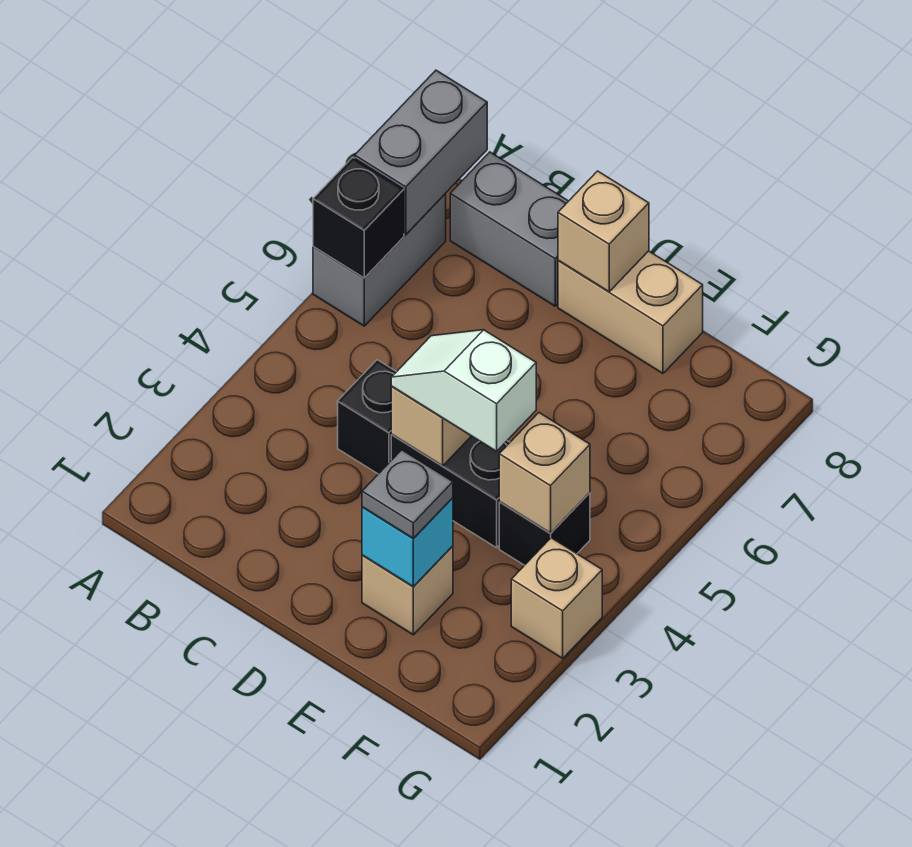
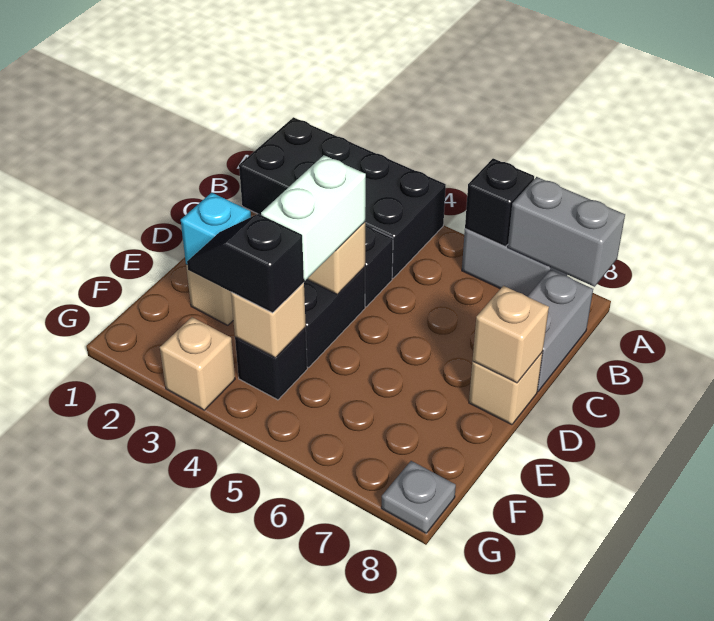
none -> black brick A1:B4 level 1
white slope D4:E4 level 3 top E -> white brick D4:E4 level 3
tan brick D8:E8 level 1 -> tan brick D8 level 1
grey plate E2 level 3 -> grey plate G8 level 1
none -> black slope F3:F4 level 3 top 4

